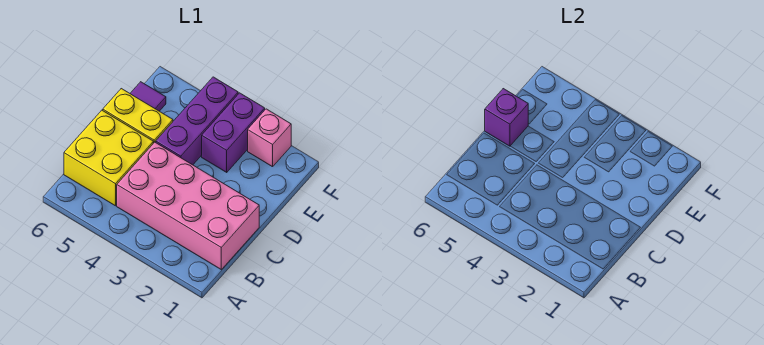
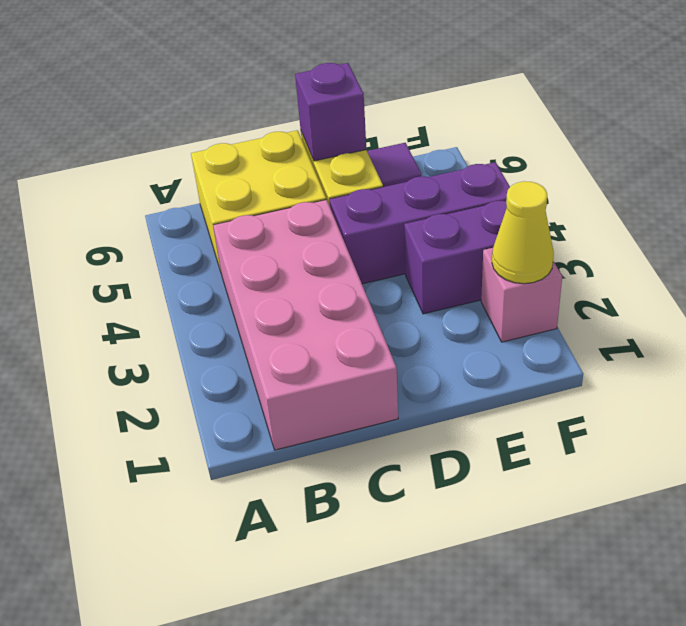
none -> yellow cone F2 level 2

